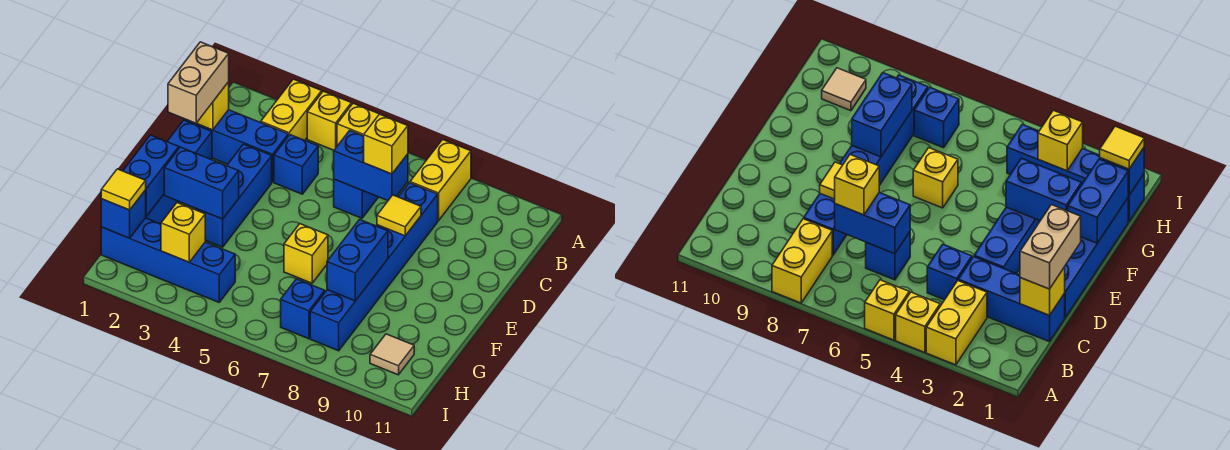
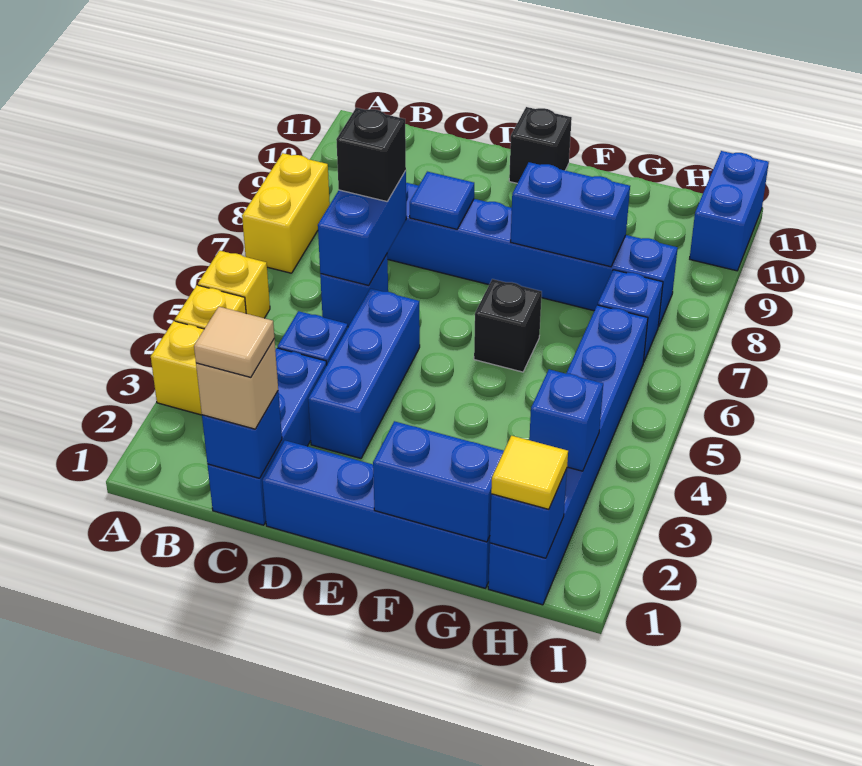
yellow brick A8:B8 level 1 -> yellow brick A7:A8 level 1
yellow brick C1 level 2 -> blue brick C1 level 2
tan brick C1:D1 level 3 -> tan brick C1 level 3
yellow brick C7 level 3 -> black brick C7 level 3
blue brick D3:F3 level 1 -> blue brick D3:D5 level 1
yellow tile D8 level 2 -> blue tile D8 level 2
none -> black brick E11 level 1
blue brick F2:F3 level 2 -> blue brick I10:I11 level 1
yellow brick F6 level 1 -> black brick F6 level 1
blue brick H1:H4 level 1 -> blue brick H1:H6 level 1
yellow brick H3 level 2 -> blue brick H3 level 2
tan tile H10 level 1 -> tan tile C1 level 4

